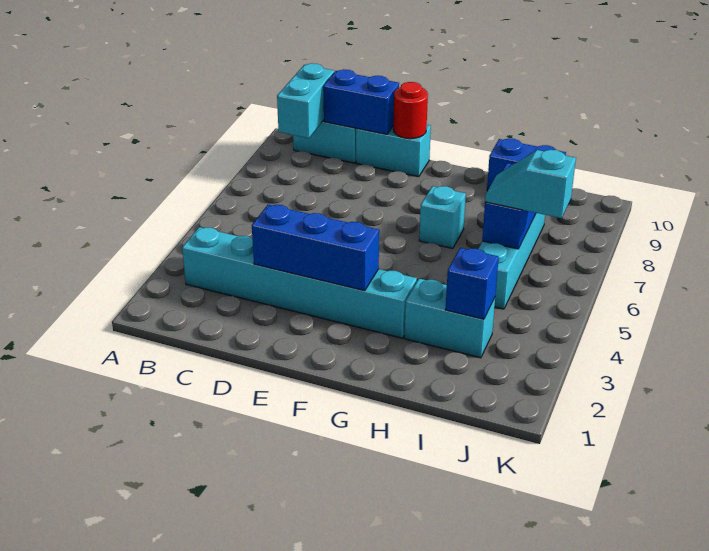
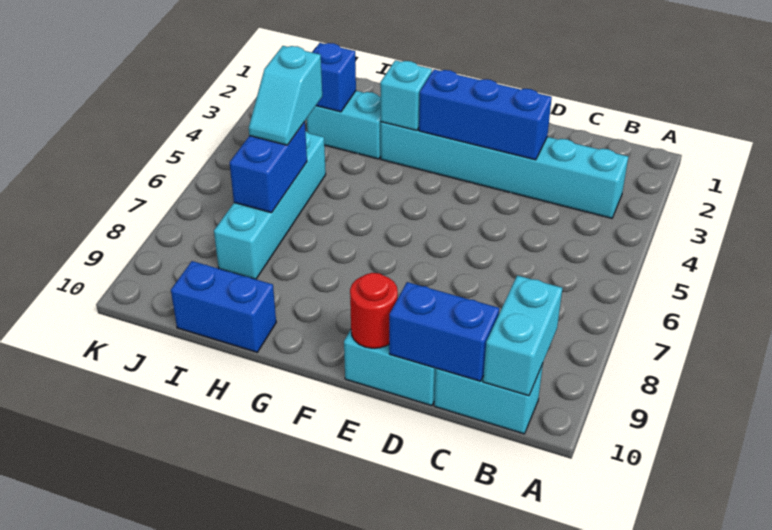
cyan brick G7 level 1 -> cyan brick G3 level 2
cyan slope I6:J6 level 3 top J -> cyan slope I5:I6 level 3 top 5

